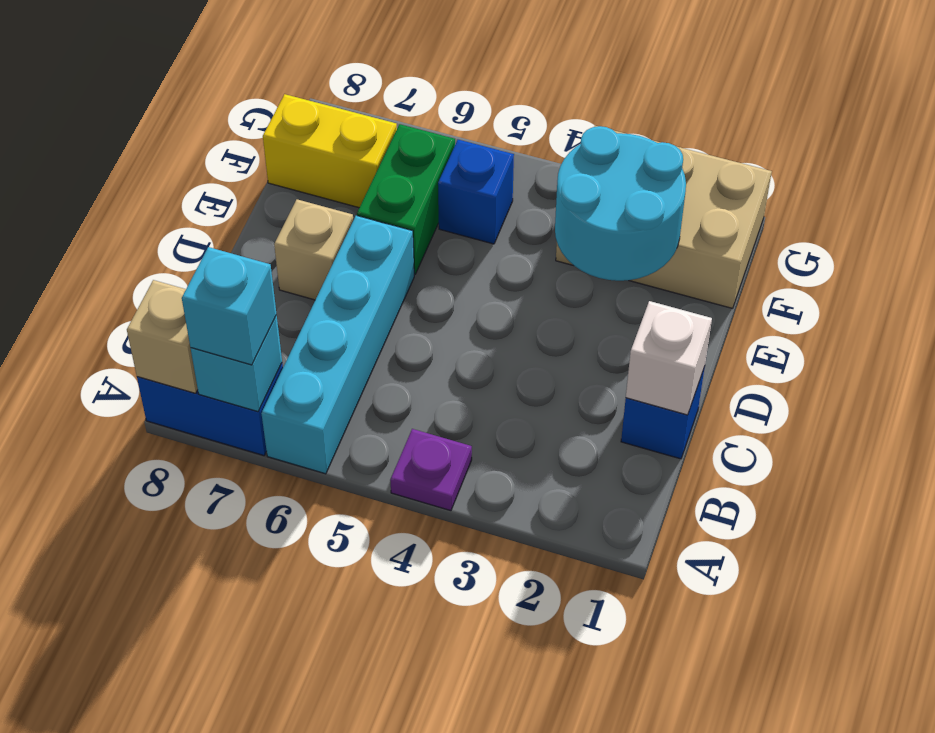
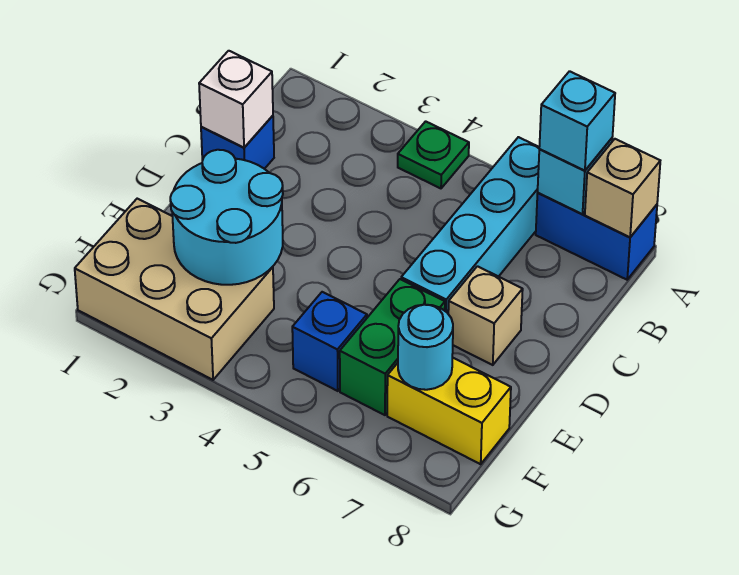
purple plate A4 level 1 -> green plate A4 level 1
none -> cyan round brick F7 level 2

